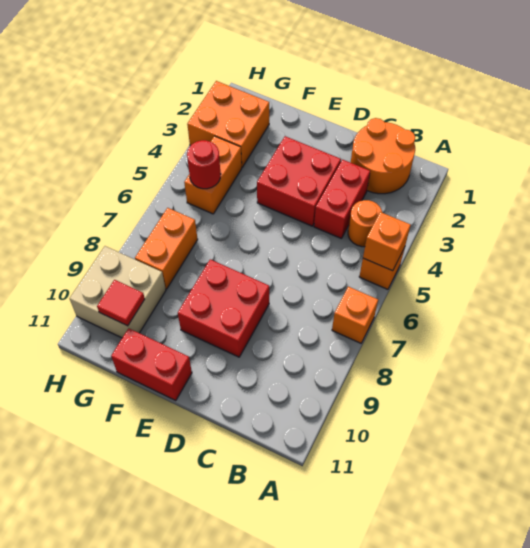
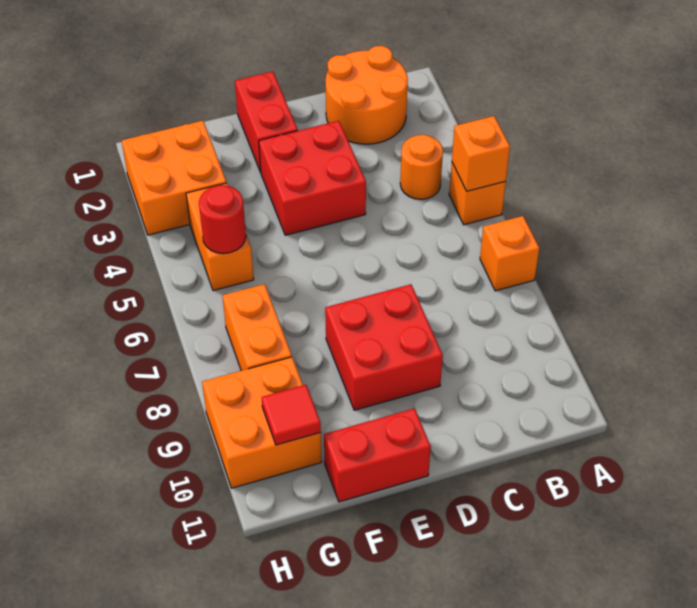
red brick C3:C4 level 1 -> red brick E1:E2 level 1
tan brick G9:H10 level 1 -> orange brick G9:H10 level 1

